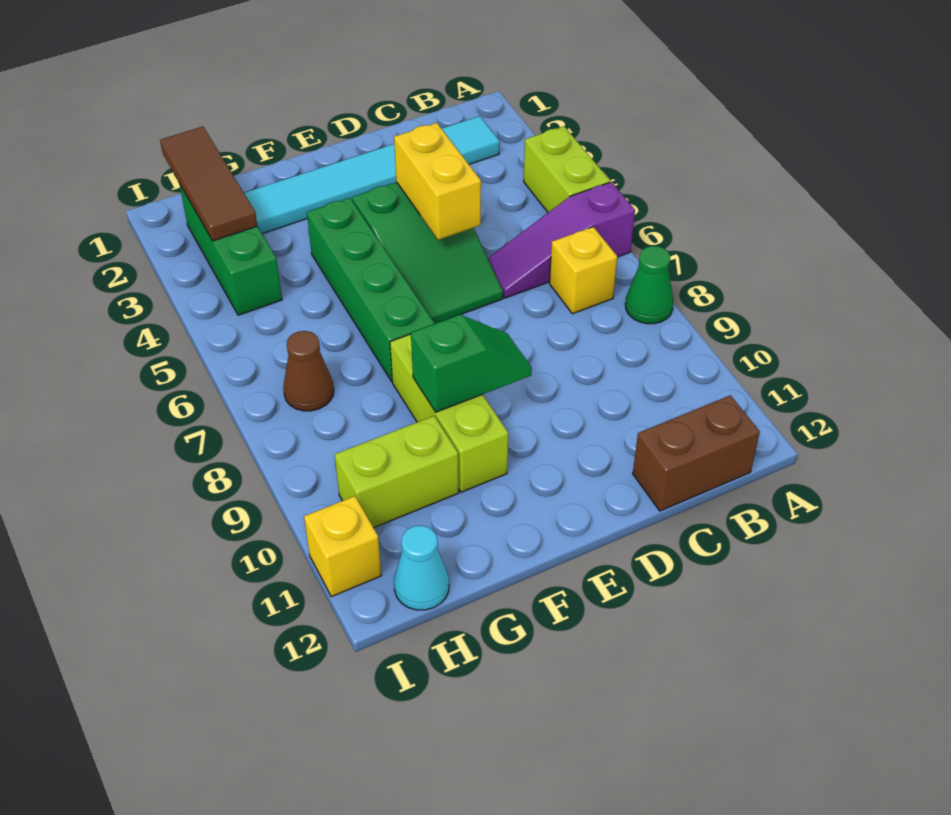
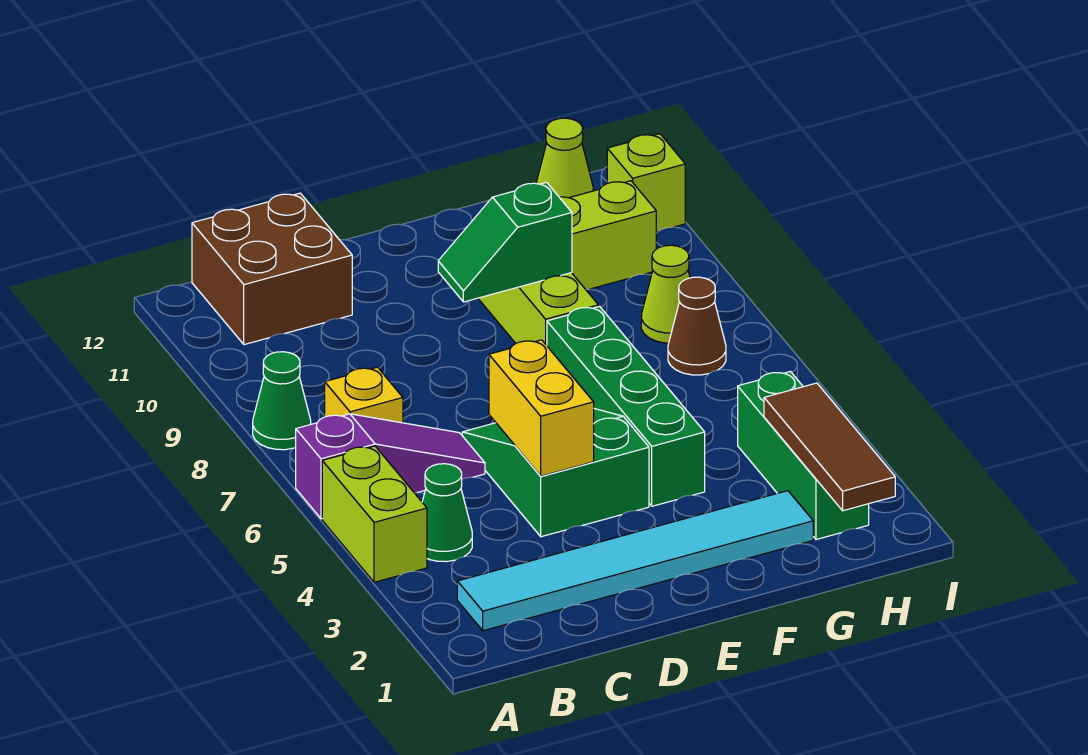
none -> green cone B4 level 1
brown brick B12:C12 level 1 -> brown brick B11:C12 level 1
none -> lime cone H8 level 1
cyan cone H12 level 1 -> lime cone H12 level 1
yellow brick I11 level 1 -> lime brick I11 level 1

